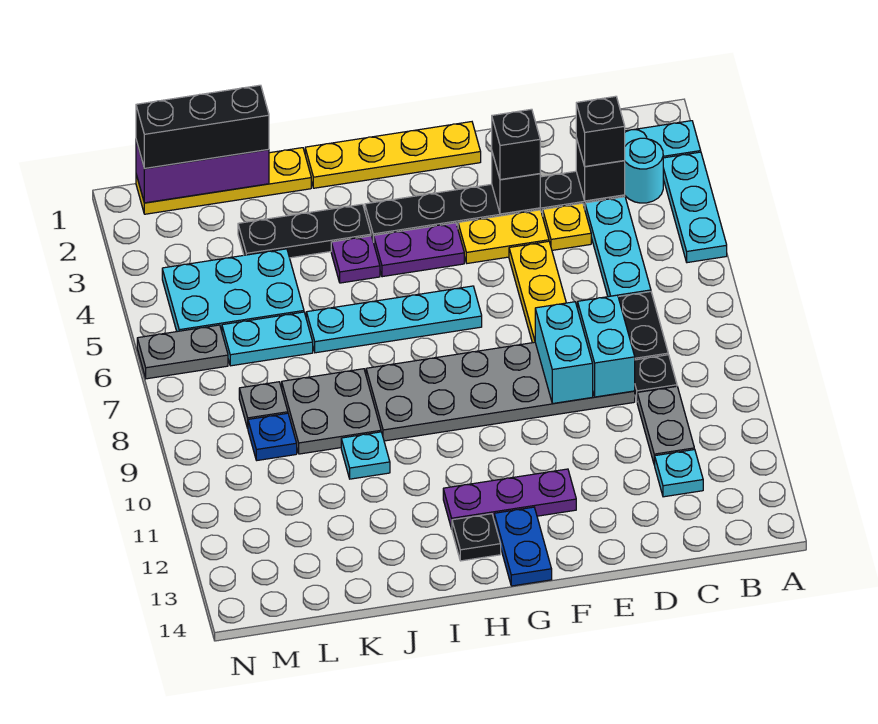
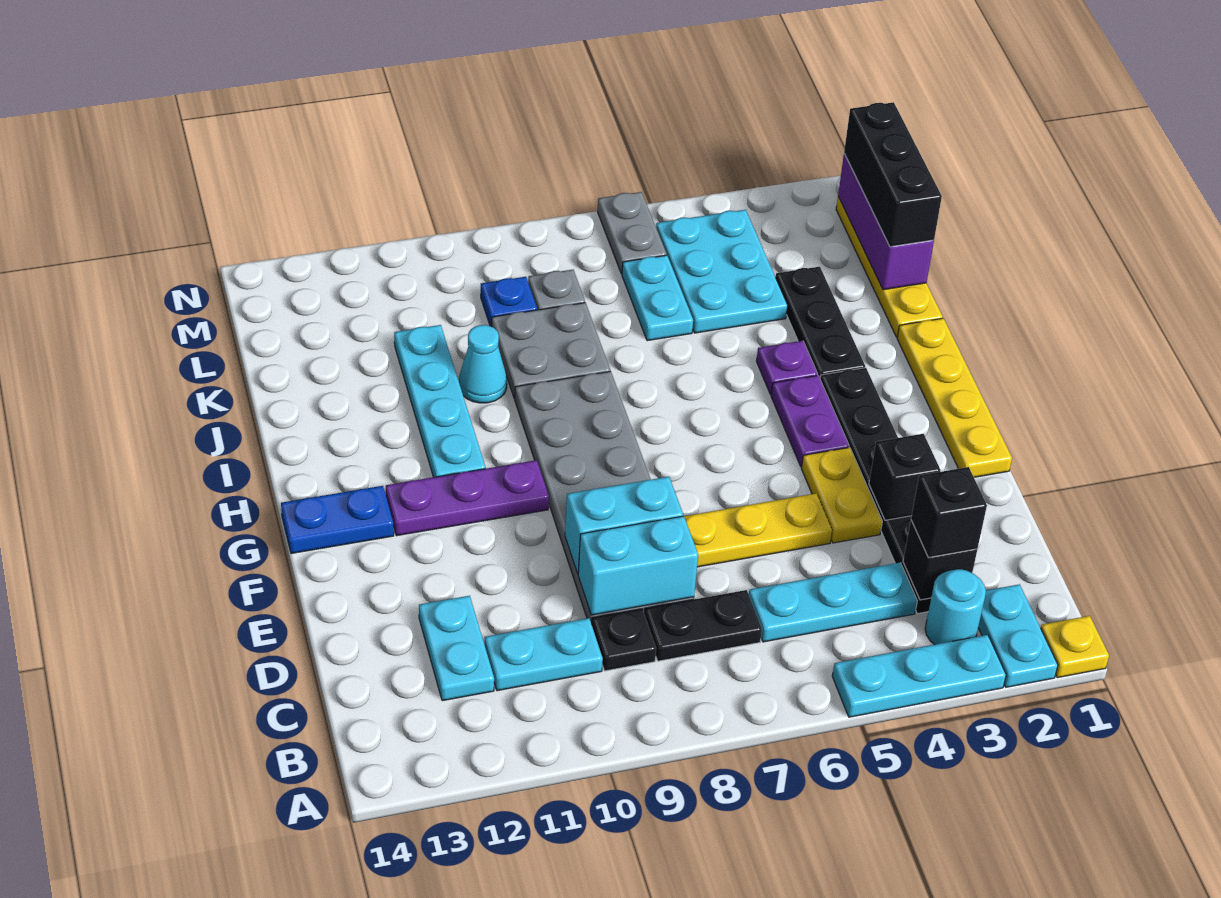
grey plate C10:C11 level 1 -> cyan plate C10:C11 level 1
cyan plate C12 level 1 -> cyan plate C12:D12 level 1
yellow plate D4 level 1 -> yellow plate A1 level 1
black brick E3 level 3 -> none
purple plate F12:H12 level 1 -> purple plate G10:G12 level 1
cyan plate G6:J6 level 1 -> cyan plate H11:K11 level 1
black plate H13 level 1 -> none
cyan plate J10 level 1 -> cyan cone J10 level 1

